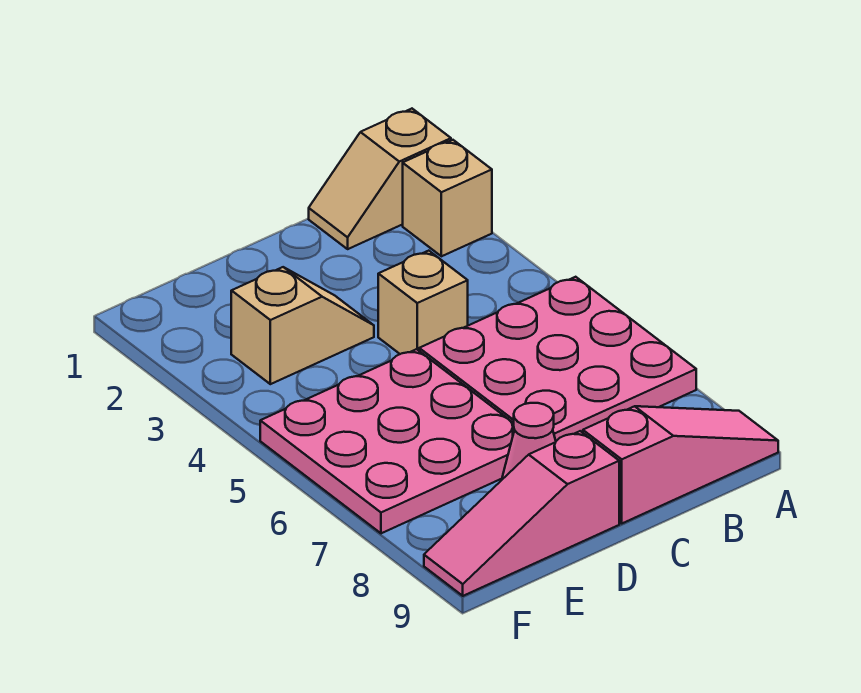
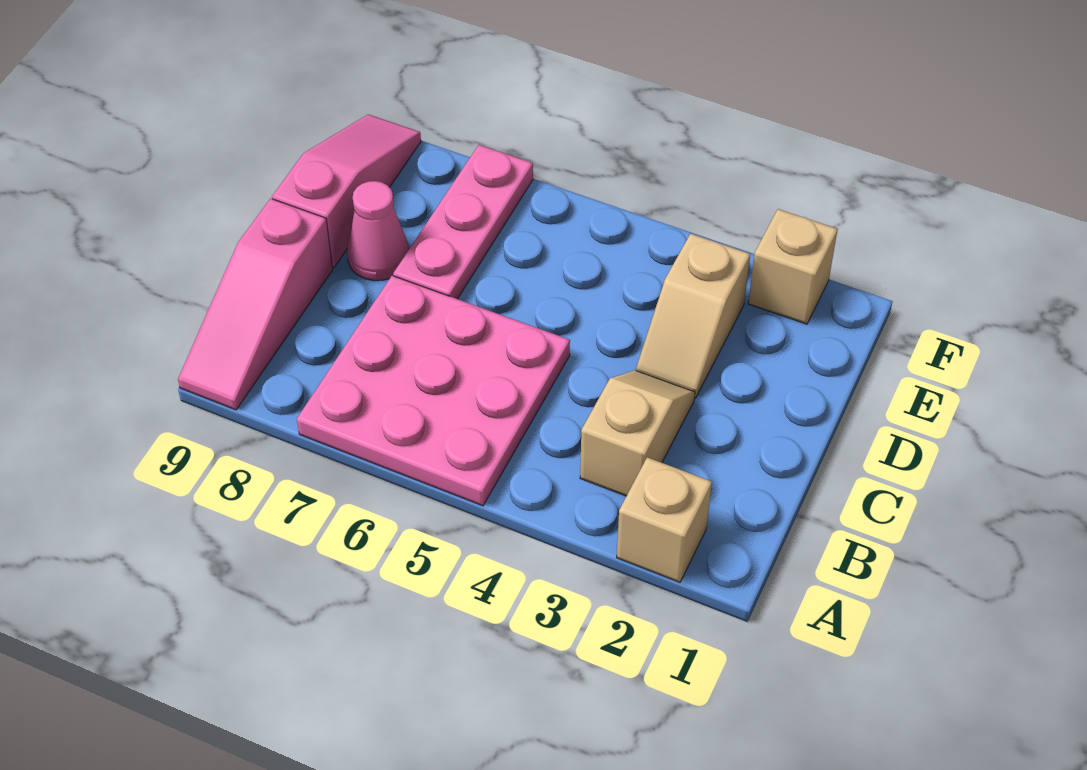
tan slope A1:B1 level 1 top A -> tan slope B3:C3 level 1 top B
tan brick C4 level 1 -> tan brick F2 level 1
pink plate D5:F7 level 1 -> pink plate D7:F7 level 1

